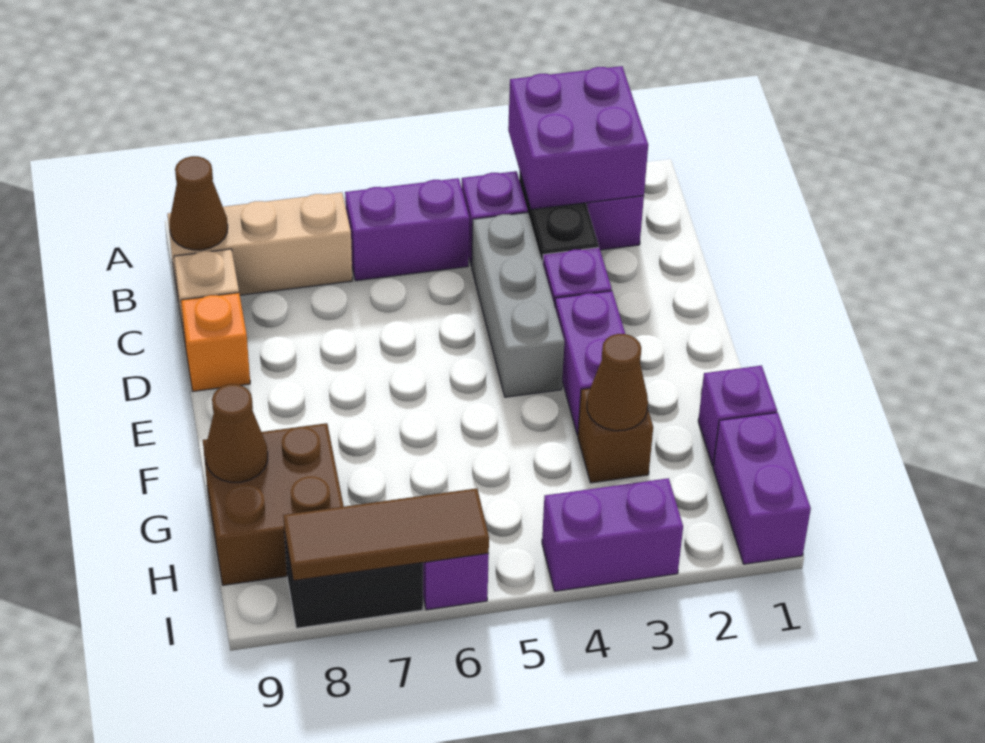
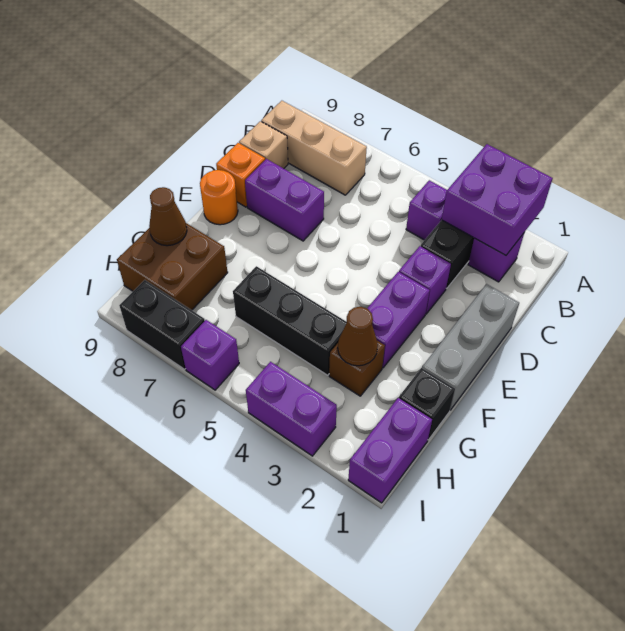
purple brick B5:B6 level 1 -> purple brick D7:D8 level 1
brown cone B9 level 2 -> none
grey brick C4:E4 level 1 -> grey brick D1:F1 level 1
none -> orange round brick E9 level 1
purple brick G1 level 1 -> black brick G1 level 1
none -> black brick G4:G6 level 1
brown tile I6:I8 level 2 -> none

